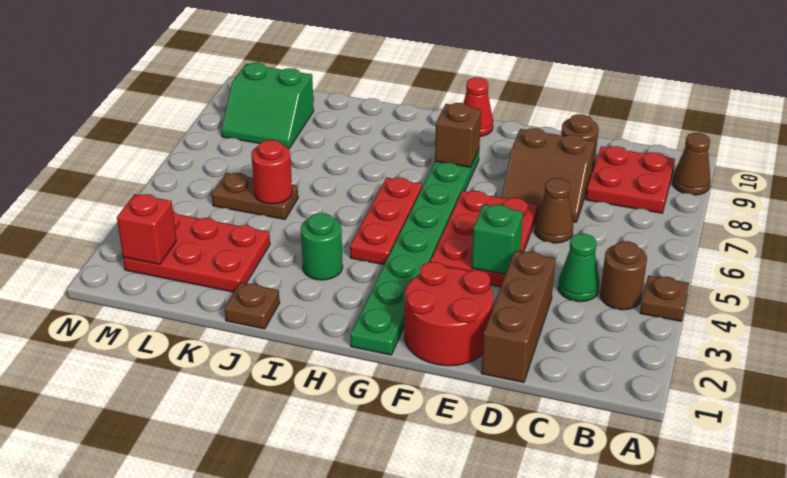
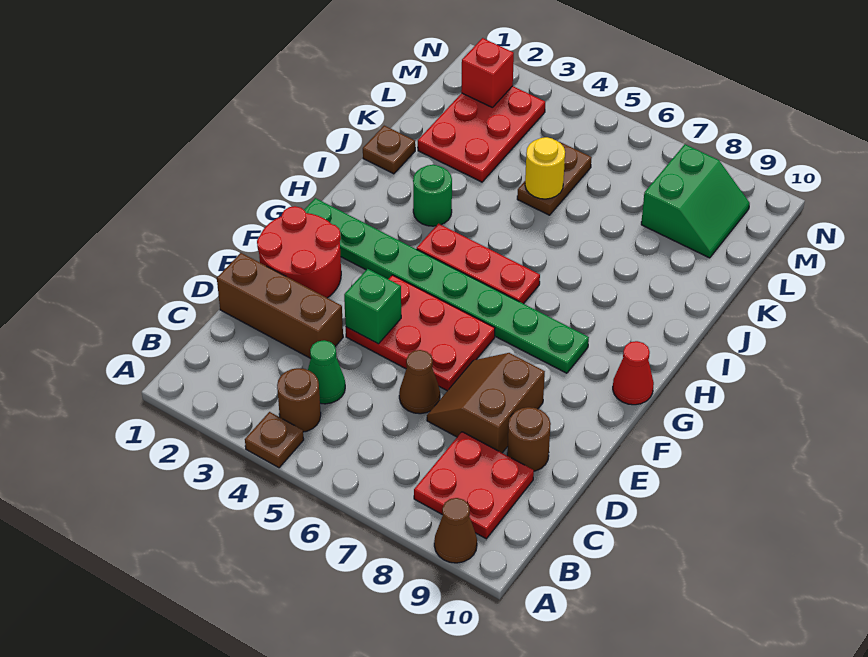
brown brick G8 level 2 -> none
red round brick K5 level 2 -> yellow round brick K5 level 2
green slope L8:M9 level 1 top 9 -> green slope L8:M9 level 1 top 8

